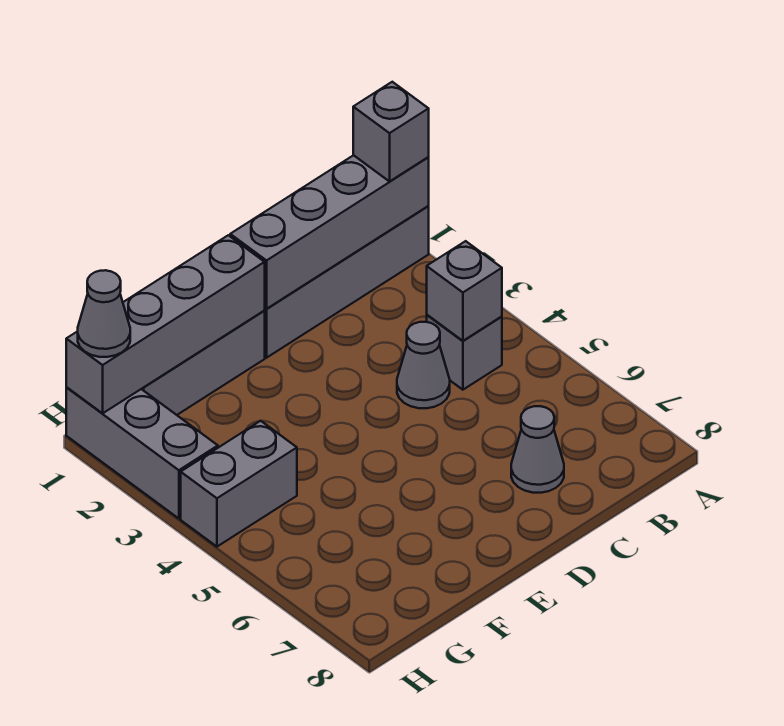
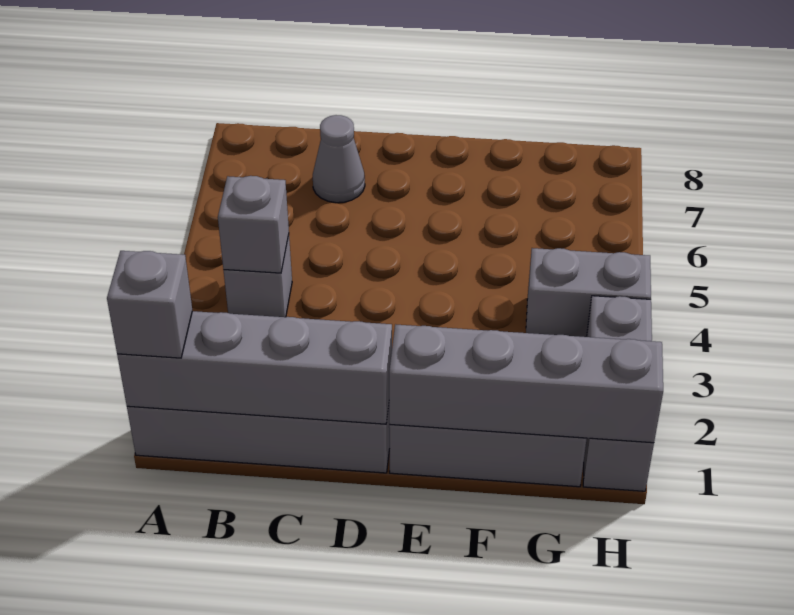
grey cone C4 level 1 -> none
grey cone H1 level 3 -> none

